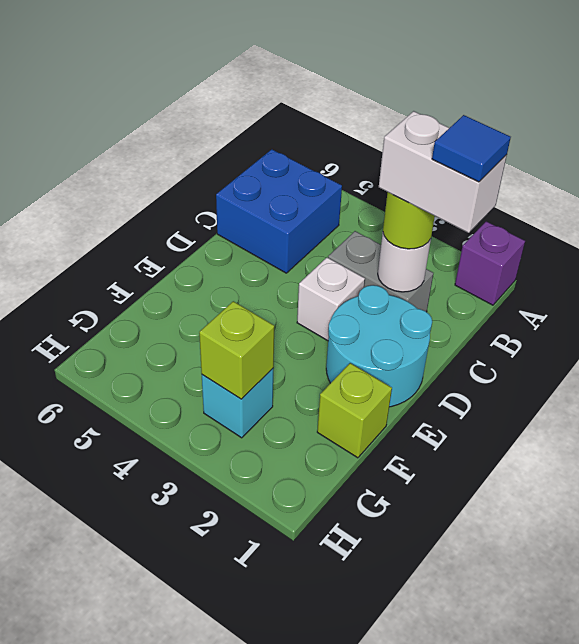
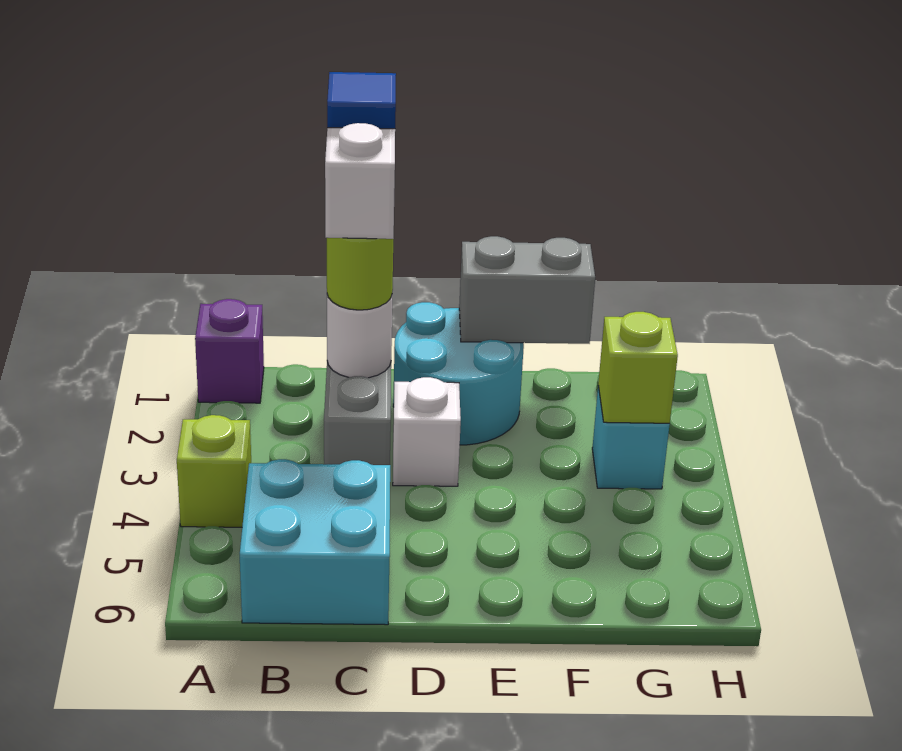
blue brick B5:C6 level 1 -> cyan brick B5:C6 level 1
none -> grey brick E1:F1 level 2
lime brick F1 level 1 -> lime brick A4 level 1

